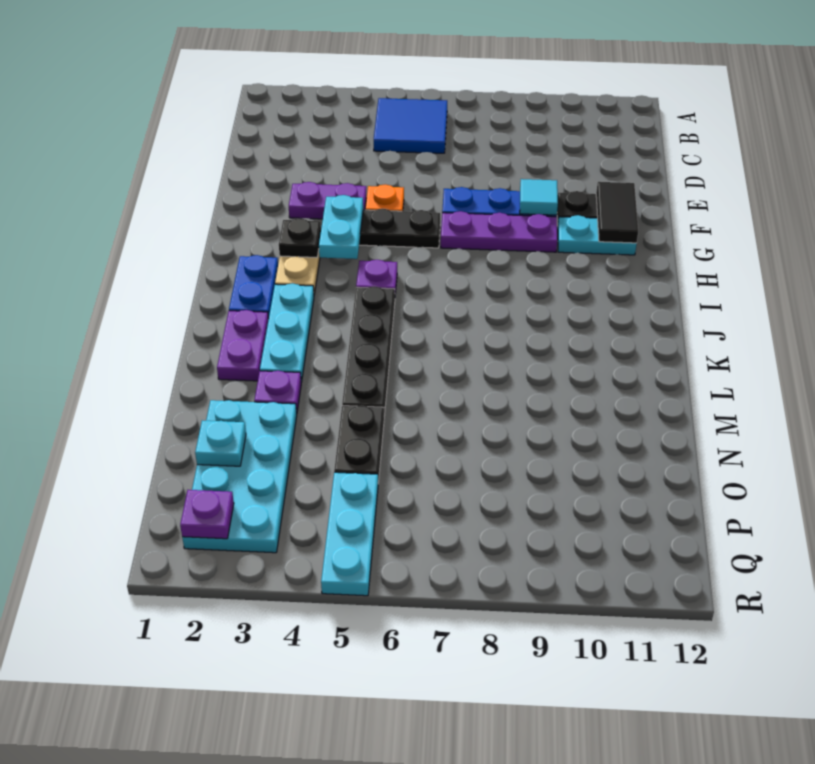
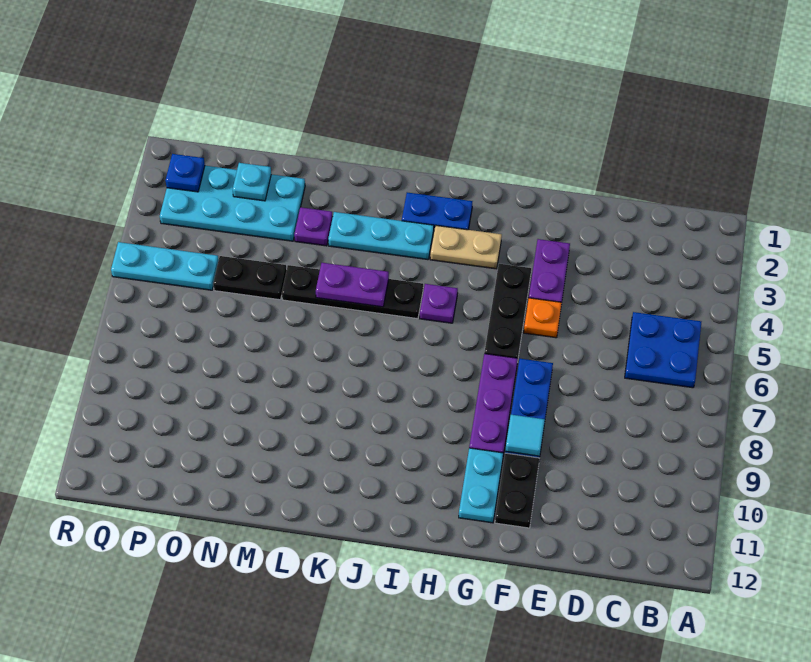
blue tile B5:C6 level 1 -> blue plate B5:C6 level 1
black tile F11:G11 level 2 -> none
cyan plate G4:H4 level 2 -> none
black plate H3 level 2 -> none
purple plate K2:L2 level 1 -> purple plate K5:L5 level 2
purple plate Q2 level 2 -> blue plate Q2 level 2

